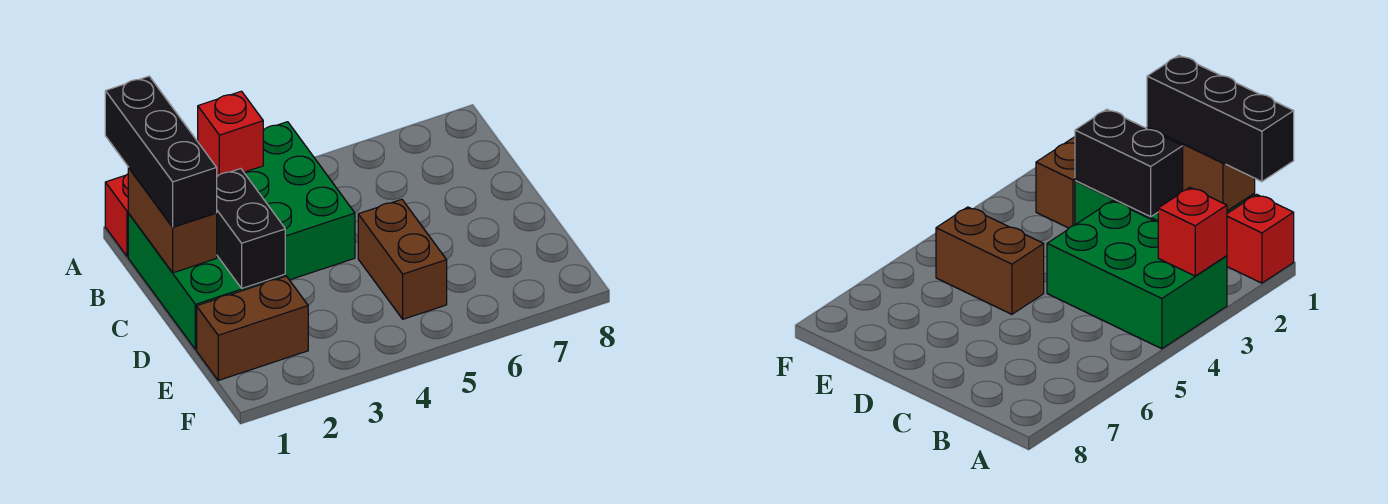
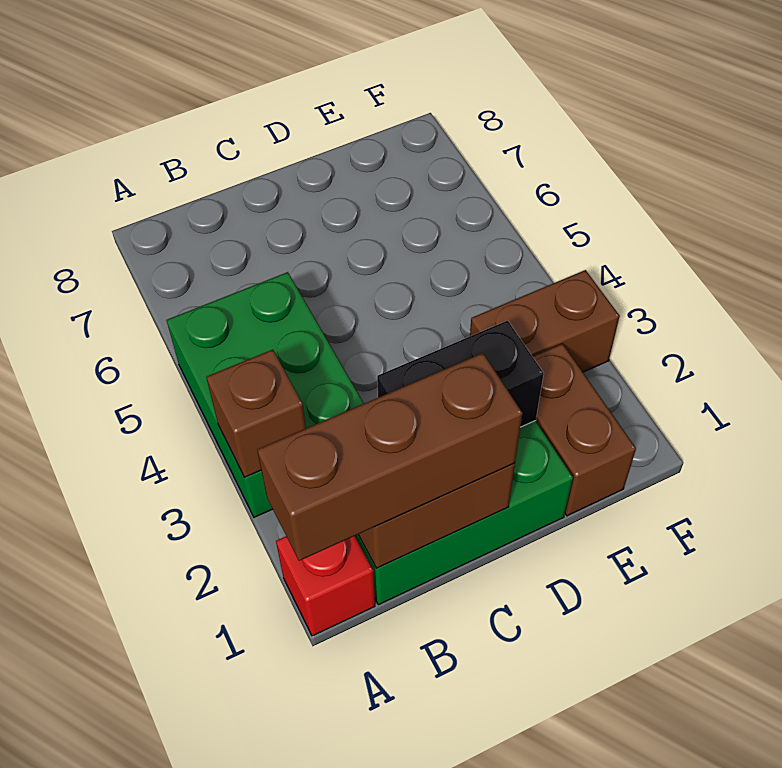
black brick A1:C1 level 3 -> brown brick A1:C1 level 3
green brick A3:C4 level 1 -> green brick A3:B5 level 1
red brick A3 level 2 -> brown brick A3 level 2
brown brick D5:E5 level 1 -> brown brick E3:F3 level 1

